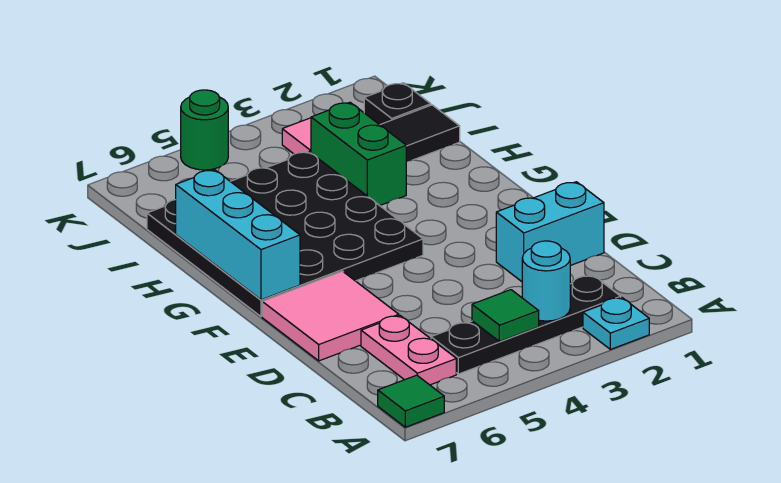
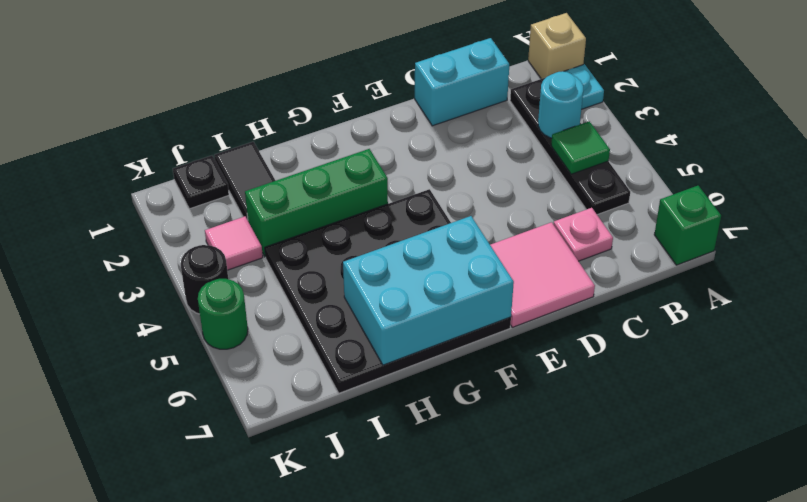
none -> tan brick A1 level 1
green tile A7 level 1 -> green brick A7 level 1
pink plate B6:C6 level 1 -> pink plate C6 level 1
cyan brick D1:D2 level 1 -> cyan brick C1:D1 level 1
cyan brick F7:H7 level 2 -> cyan brick F6:H7 level 2
green brick H3:I3 level 1 -> green brick G3:I3 level 1
none -> black round brick K4 level 1

